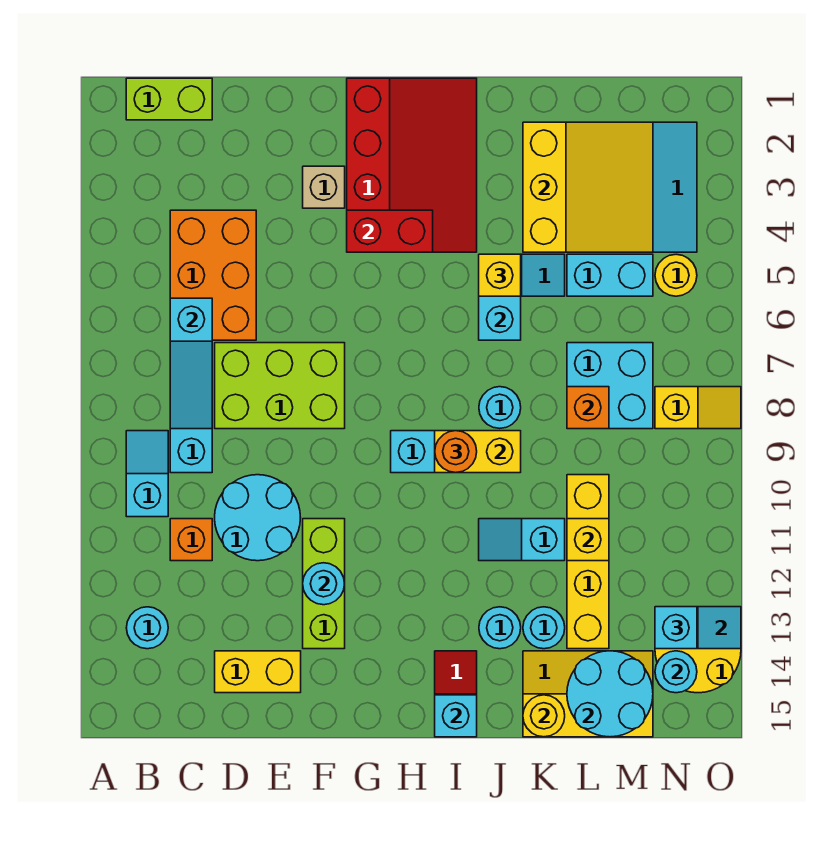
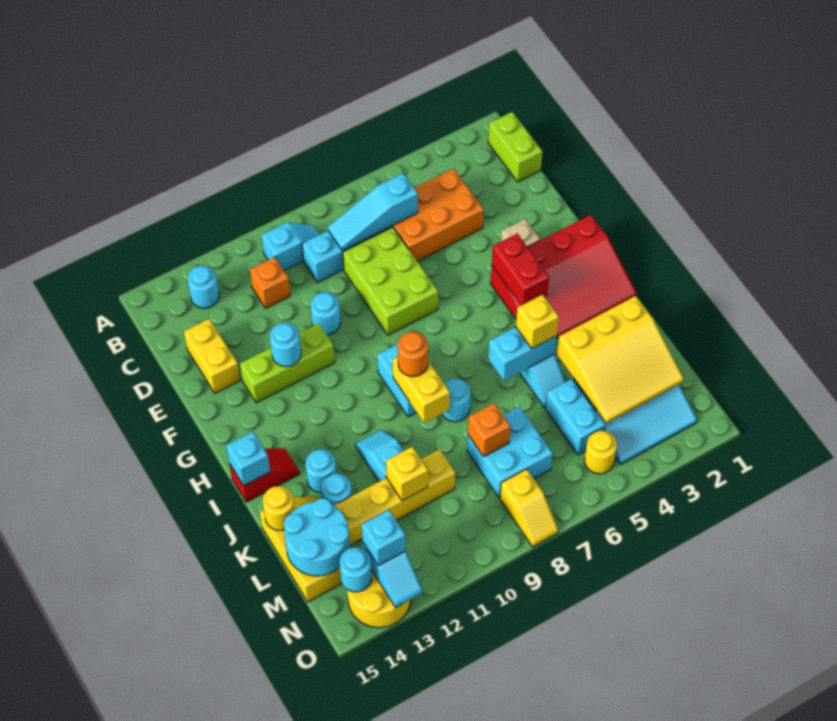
cyan round brick D10:E11 level 1 -> cyan round brick E10 level 1

